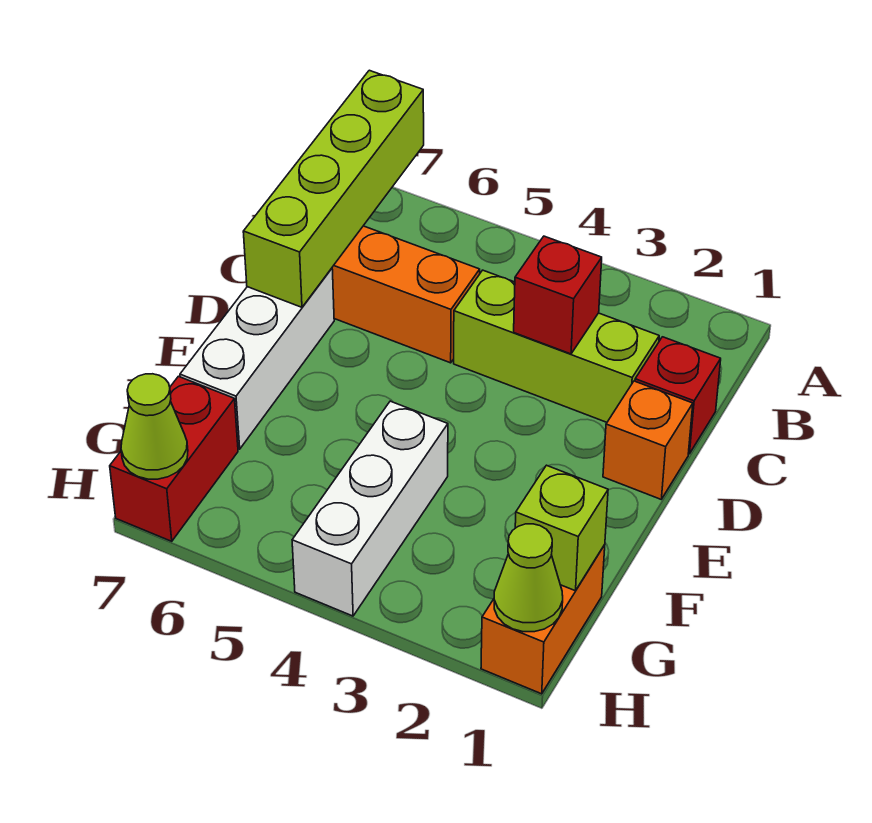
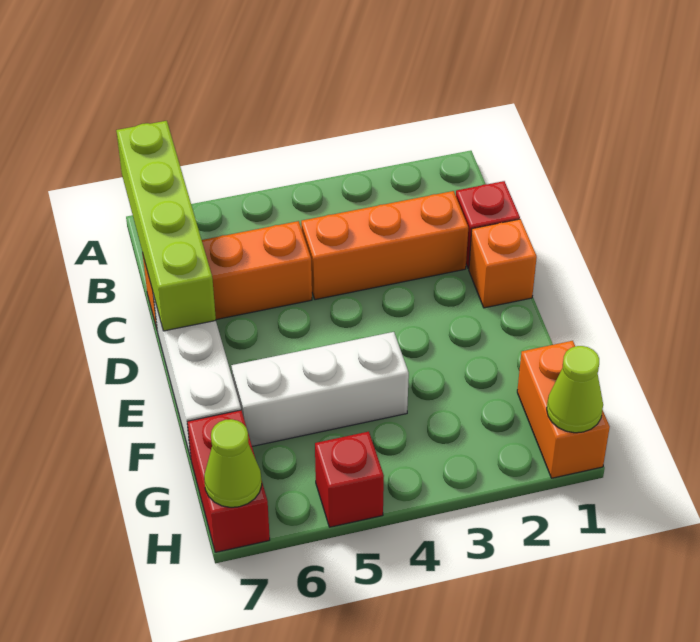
lime brick C2:C4 level 1 -> orange brick C2:C4 level 1
red brick C3 level 2 -> red brick H5 level 1
white brick F4:H4 level 1 -> white brick F4:F6 level 1
lime brick G1 level 2 -> none

